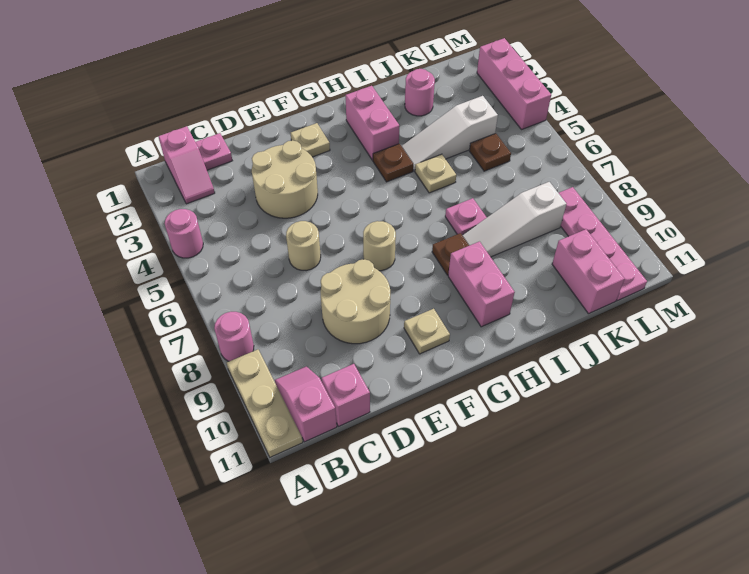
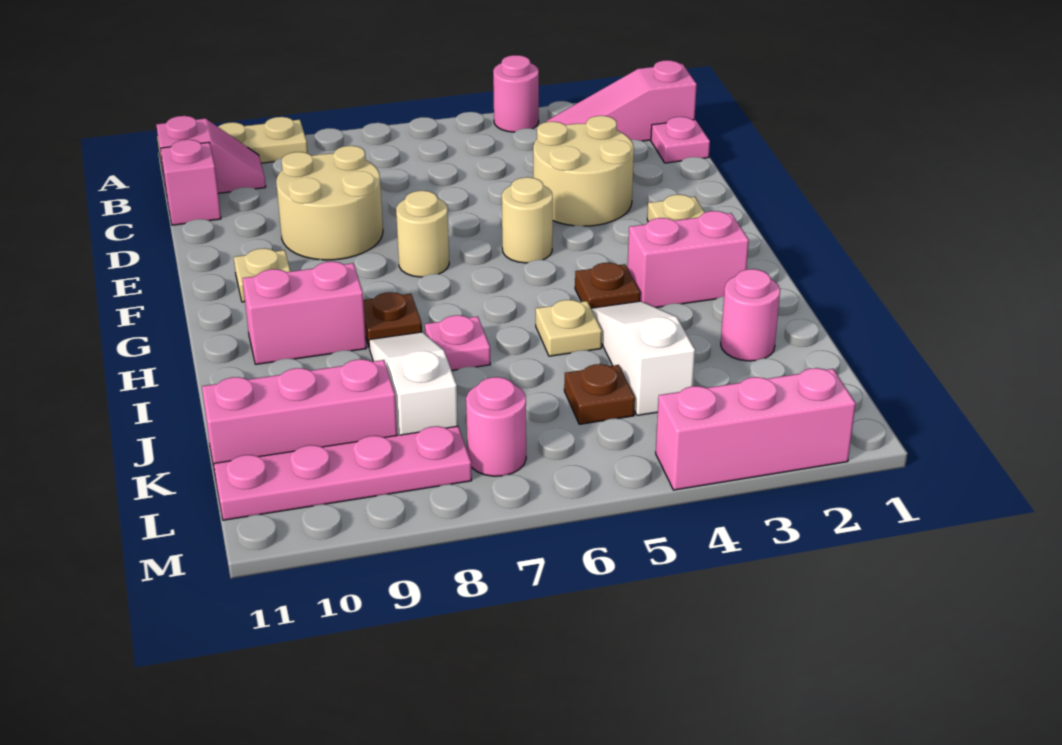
pink round brick A8 level 1 -> pink round brick L7 level 1
pink slope B1:B2 level 1 top 1 -> pink slope B1:B3 level 1 top 1
tan round brick D6 level 1 -> tan round brick F5 level 1
pink brick K10:K11 level 1 -> pink brick K9:K11 level 1

